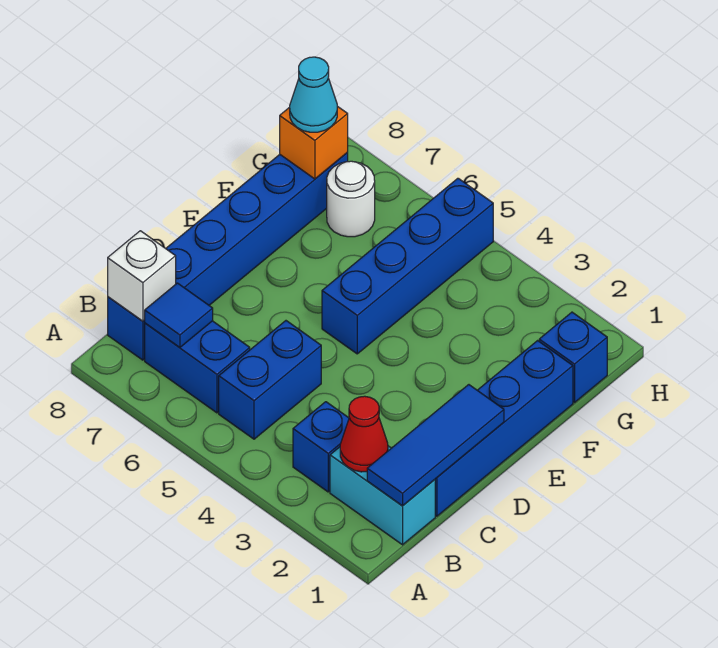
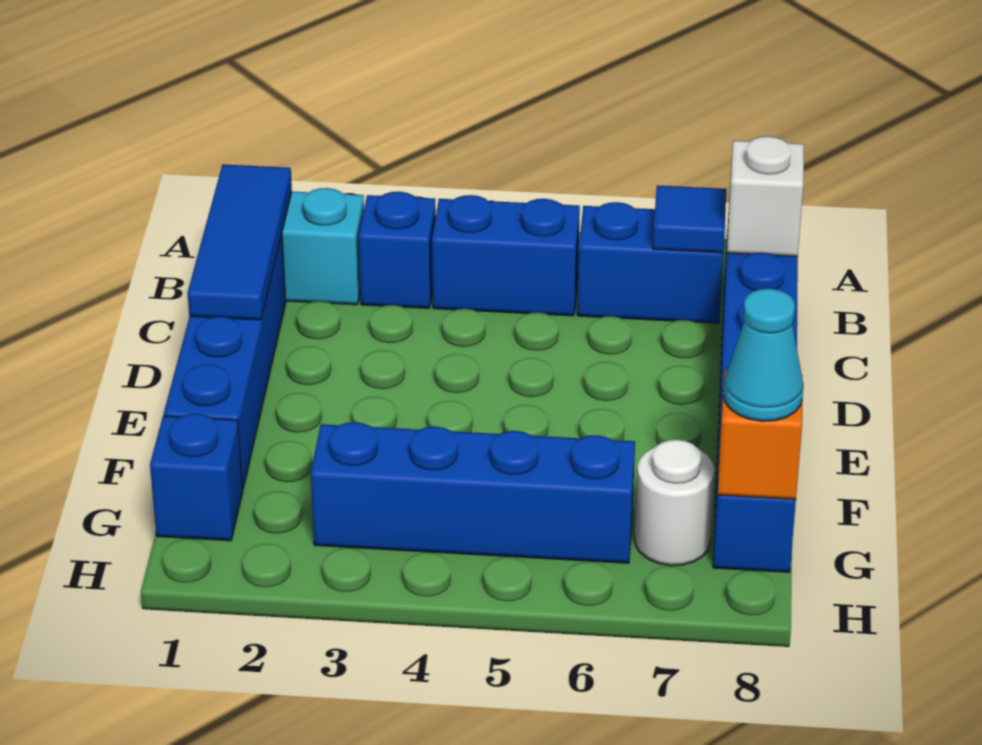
red cone B2 level 2 -> none
blue brick B5:C5 level 1 -> blue brick B4:B5 level 1
blue brick E5:H5 level 1 -> blue brick G3:G6 level 1

